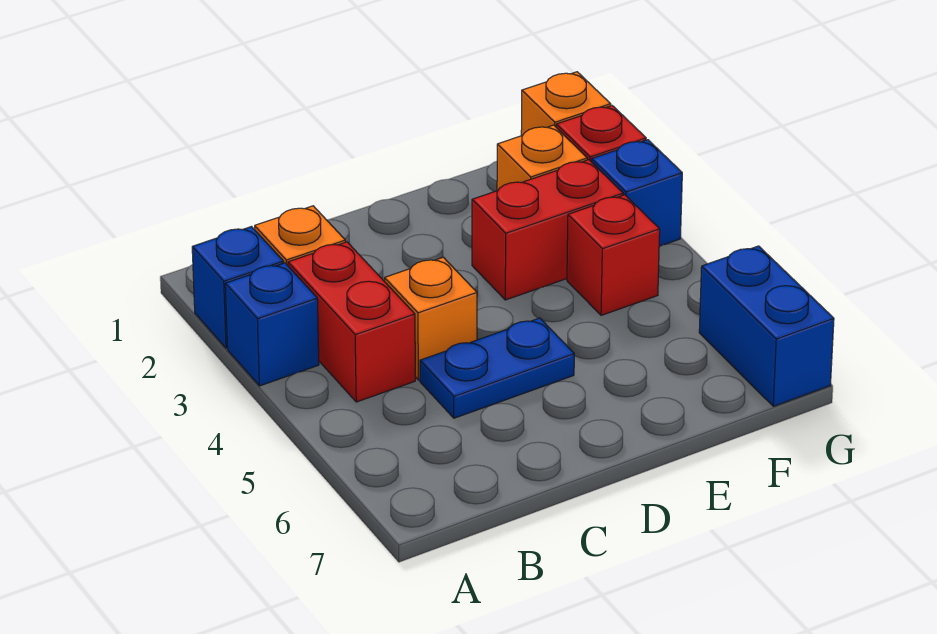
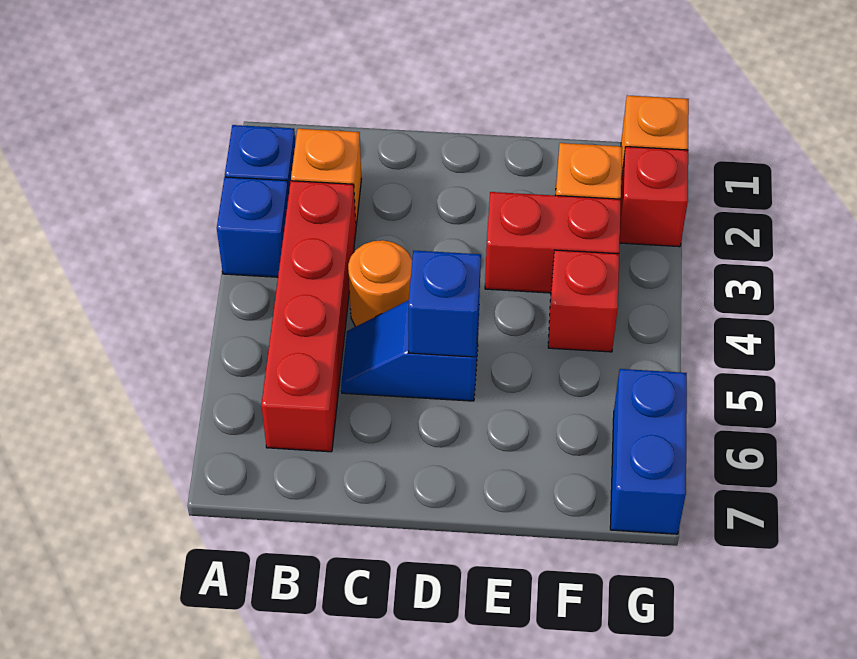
red brick B3:B4 level 1 -> red brick B3:B6 level 1
orange brick C4 level 1 -> orange round brick C4 level 1
blue plate C5:D5 level 1 -> blue slope C5:D5 level 1 top D
blue brick G3 level 1 -> blue brick D5 level 2

